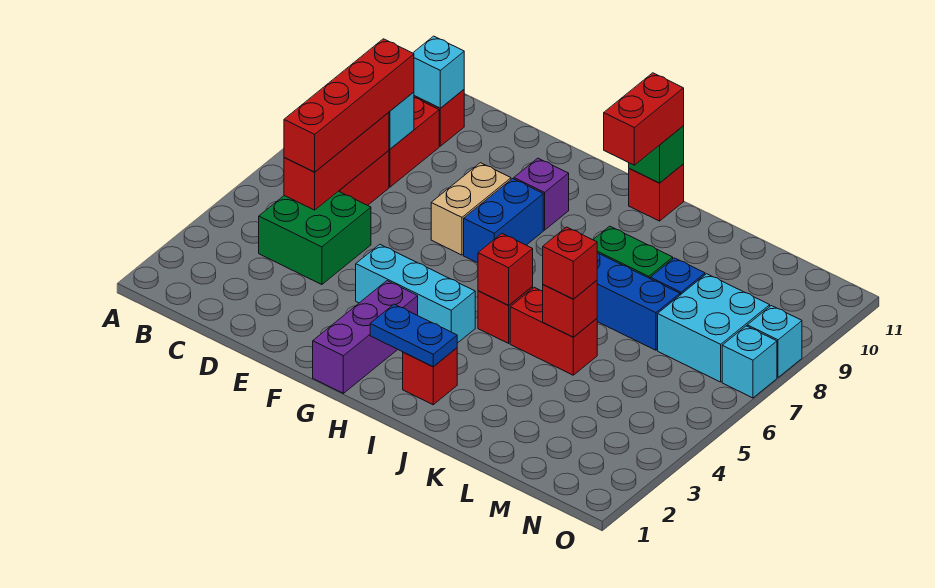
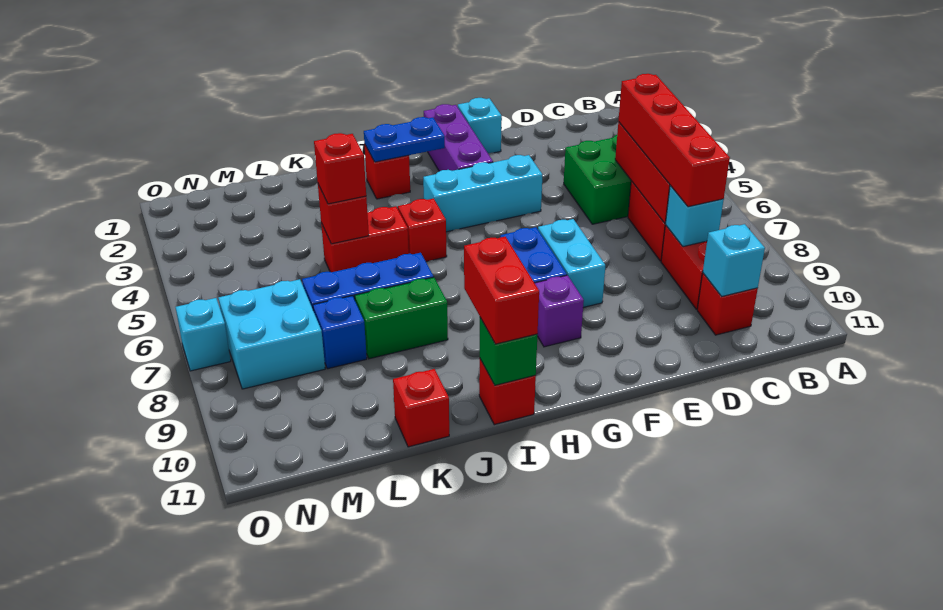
tan brick F7:F8 level 1 -> cyan brick F7:F8 level 1
red brick I5 level 2 -> red brick K11 level 1
cyan brick O8 level 1 -> cyan brick F1 level 1

